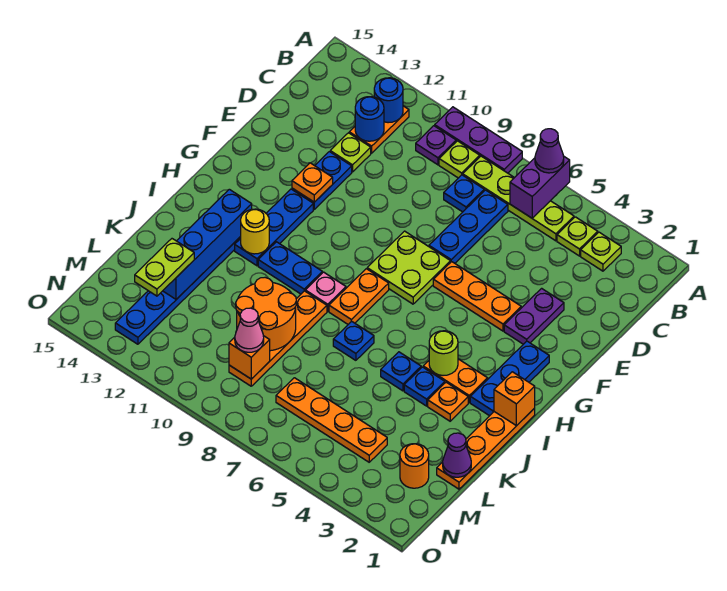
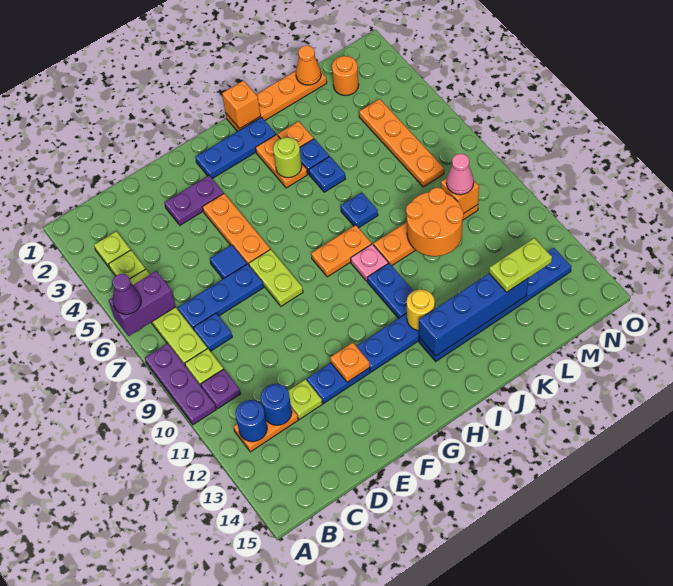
none -> blue tile E6 level 1
lime plate F7:G8 level 1 -> lime plate F7:F8 level 1
purple cone L1 level 2 -> orange cone L1 level 2

